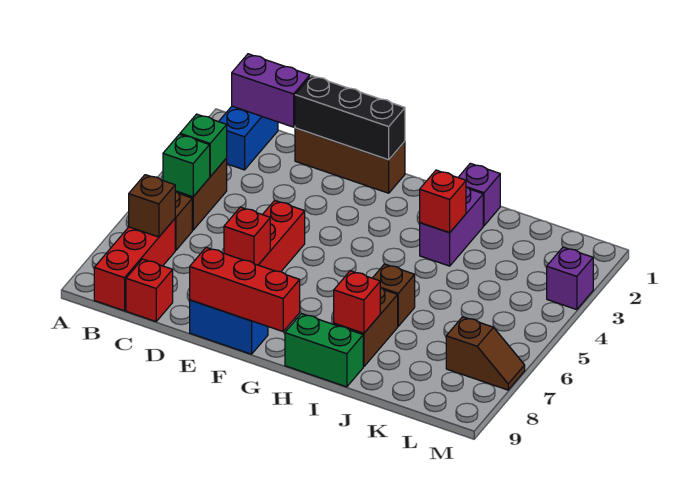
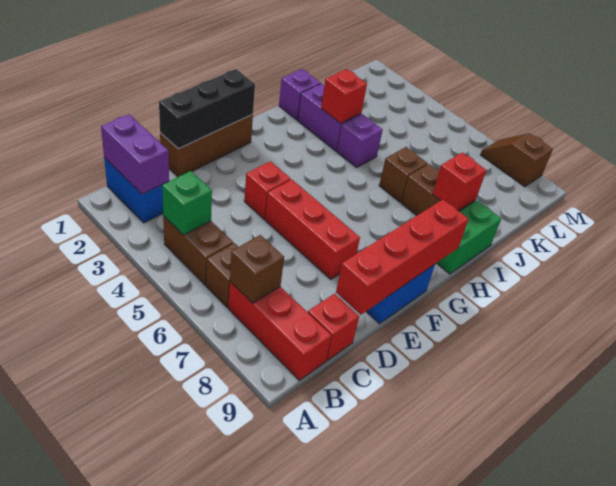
purple brick B1:C1 level 2 -> purple brick B1:B2 level 2
green brick B5 level 2 -> none
red brick E7 level 2 -> red brick E4 level 1
red brick E9:G9 level 2 -> red brick D9:G9 level 2
brown slope L7:M7 level 1 top L -> brown slope M7:M8 level 1 top 8
purple brick M3 level 1 -> purple brick I4 level 1

